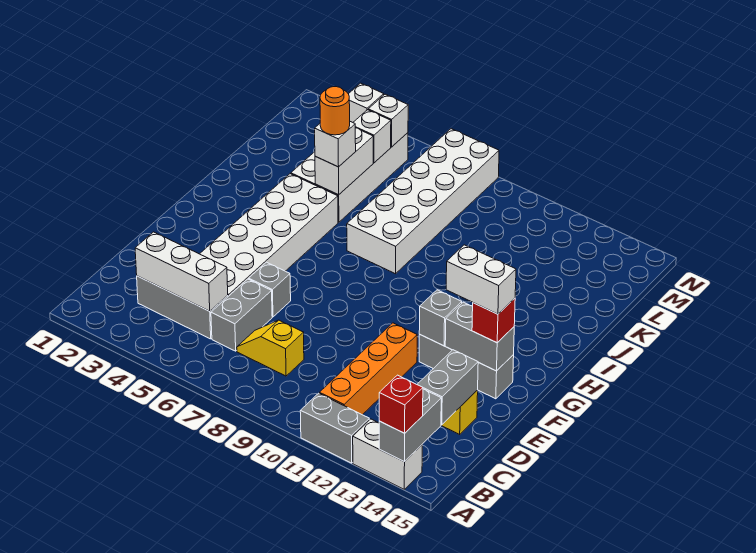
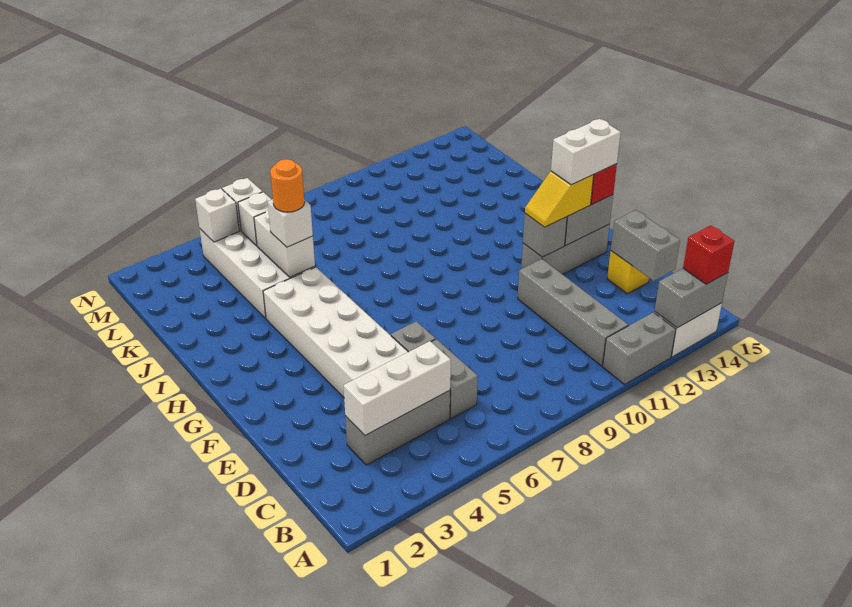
grey brick A14:B14 level 2 -> grey brick A13:A14 level 2
orange brick B11:E11 level 1 -> grey brick B11:E11 level 1
yellow slope C7:C8 level 1 top 8 -> yellow slope F12:F13 level 3 top 13
white brick I7:N8 level 1 -> none

